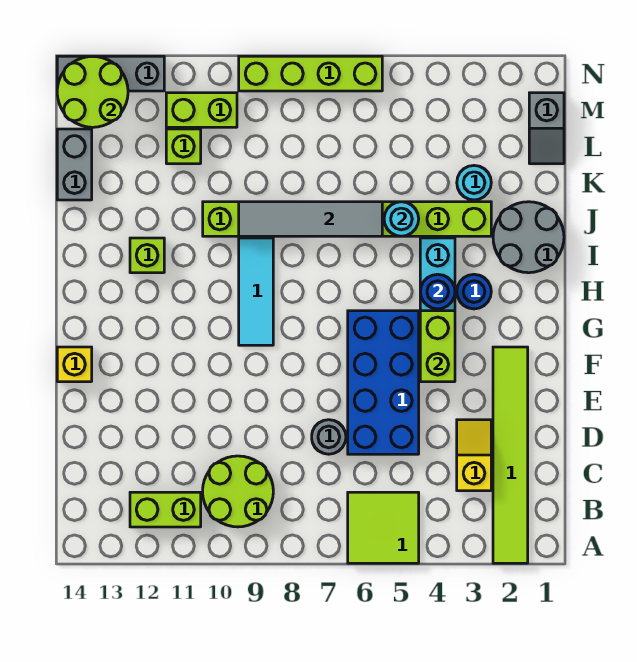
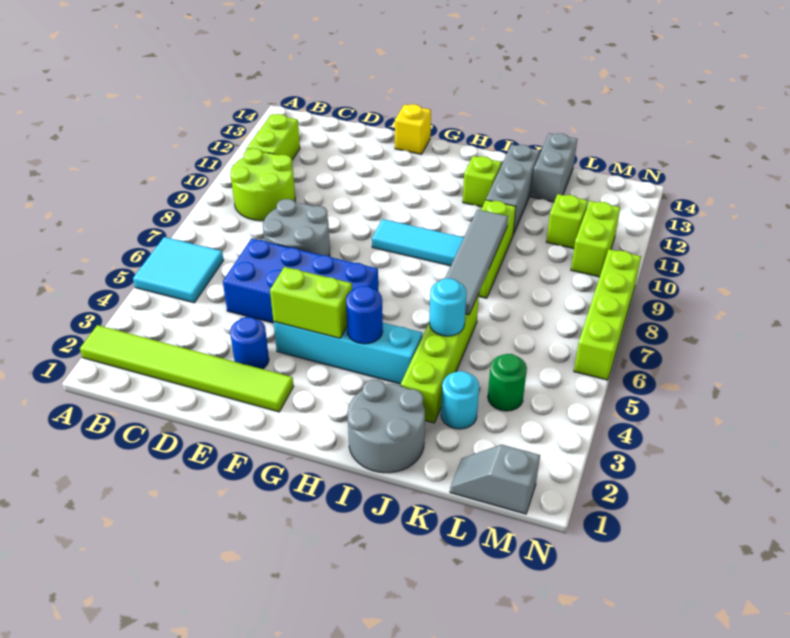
lime tile A5:B6 level 1 -> cyan tile A5:B6 level 1
yellow slope C3:D3 level 1 top C -> none
grey round brick D7 level 1 -> grey round brick D7:E8 level 1
blue round brick H3 level 1 -> blue round brick E3 level 1
grey brick K14:L14 level 1 -> grey brick K13:K14 level 1
none -> green round brick L4 level 1
lime round brick M13:N14 level 2 -> none
grey brick N12:N14 level 1 -> grey brick J11:J13 level 1

